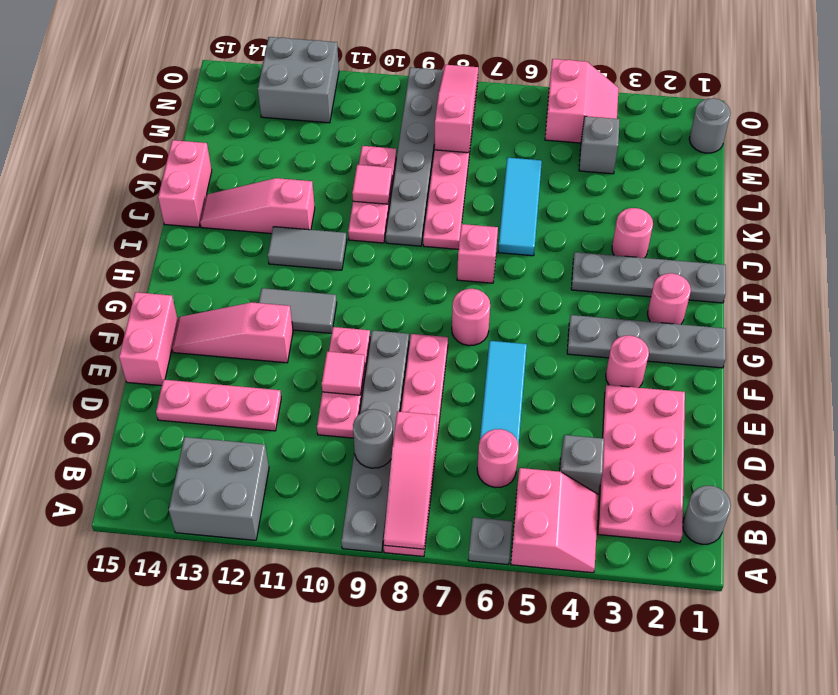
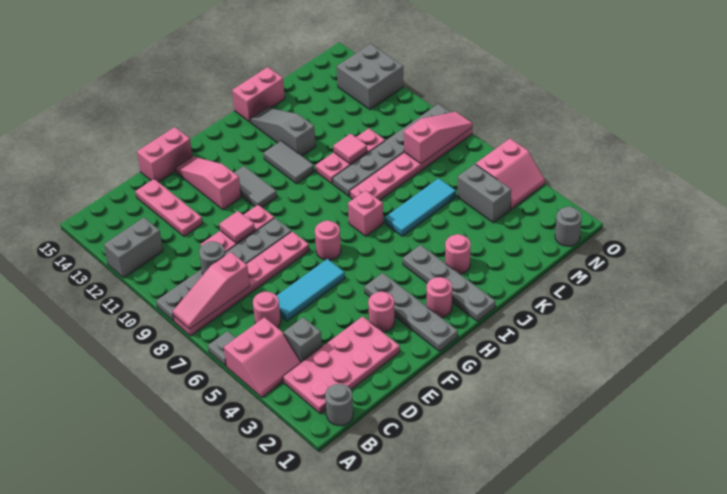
grey brick A12:B13 level 1 -> grey brick A12:B12 level 1
pink slope J12:J14 level 1 top 12 -> grey slope J12:J14 level 1 top 12
grey brick M4 level 1 -> grey brick M4:M5 level 1

